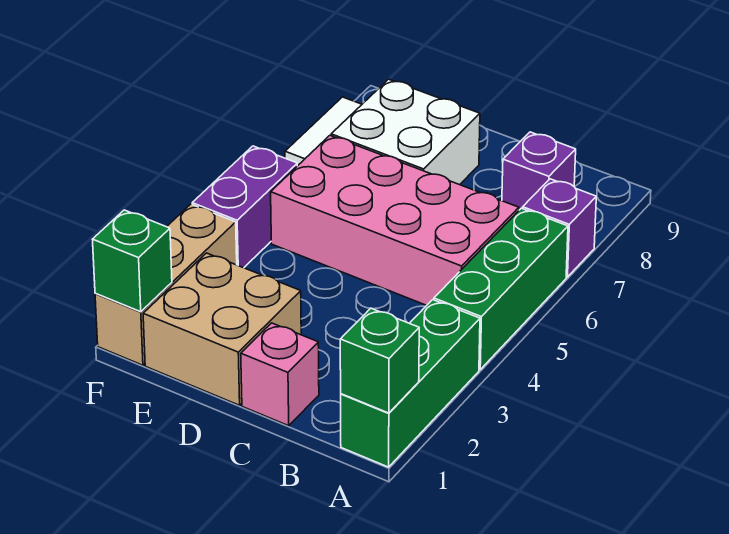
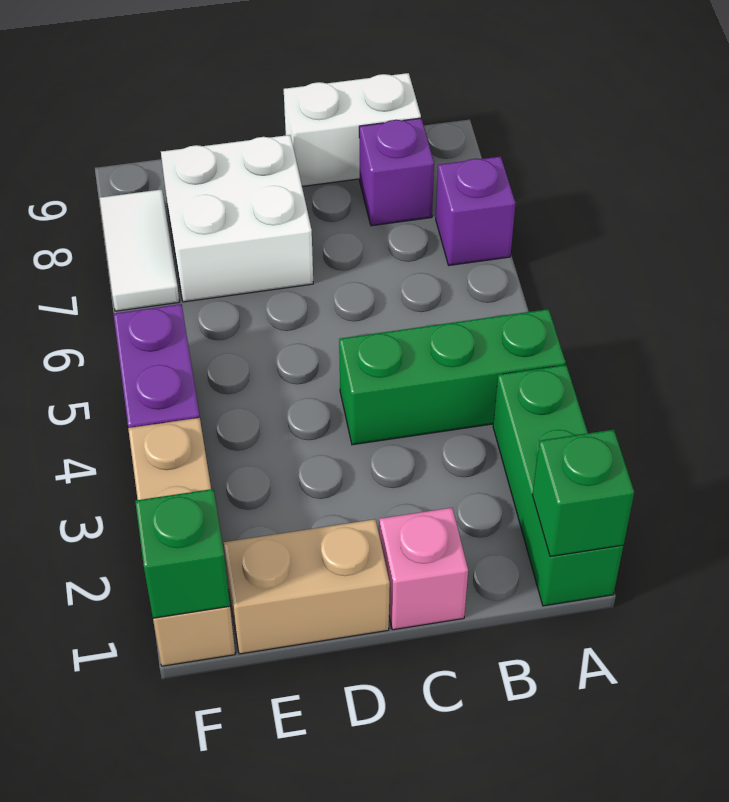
green brick A4:A6 level 1 -> green brick A4:C4 level 1
pink brick B5:E6 level 1 -> none
none -> white brick B9:C9 level 1
tan brick D1:E2 level 1 -> tan brick D1:E1 level 1

